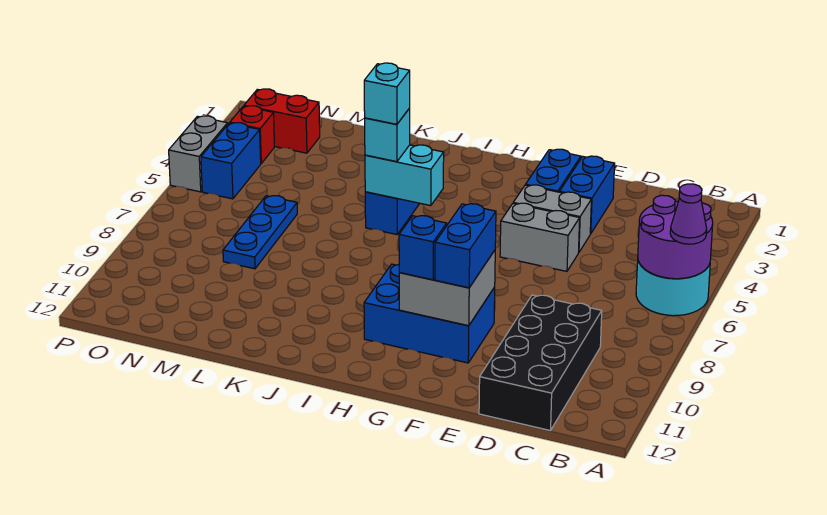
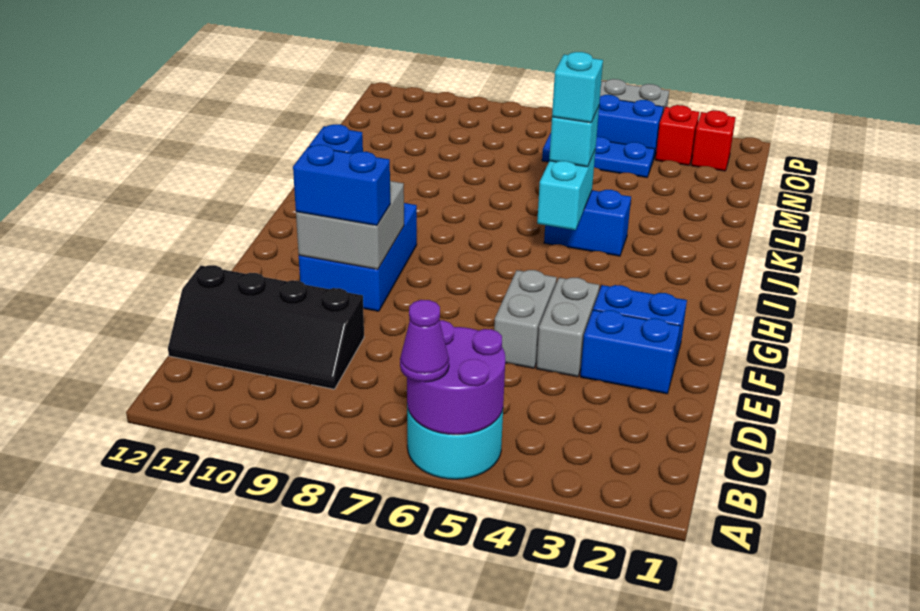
black brick C9:D12 level 1 -> black slope C9:D12 level 1 top D
blue plate M6:M8 level 1 -> blue plate N4:N6 level 1
red brick N2:O2 level 1 -> red brick O2 level 1

